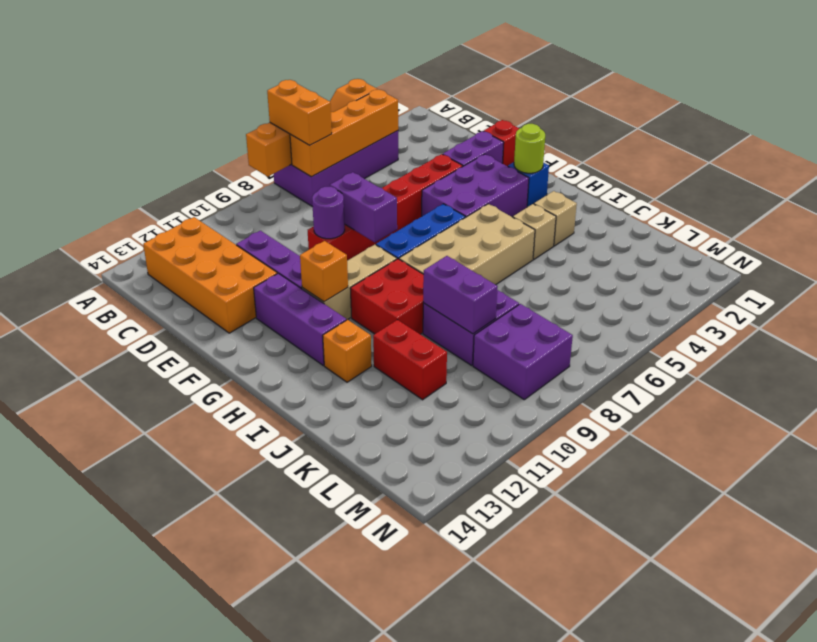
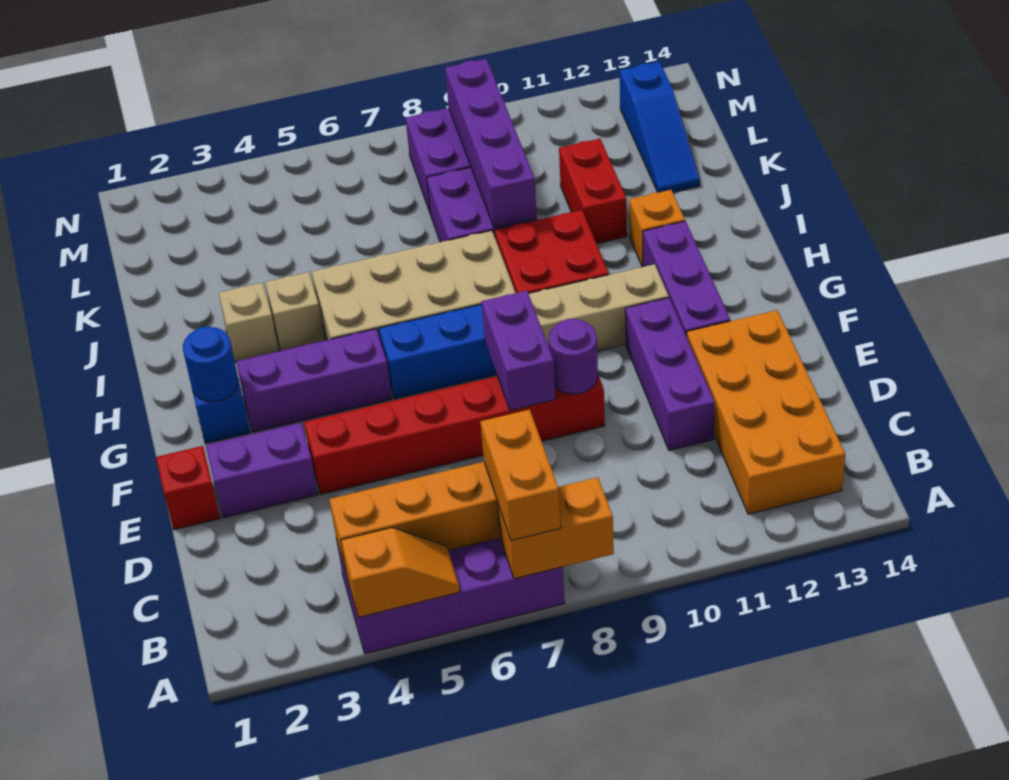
purple brick F3:G5 level 1 -> purple brick G3:G5 level 1
lime round brick G2 level 2 -> blue round brick G2 level 2
orange brick G11 level 2 -> none
purple brick J9:K9 level 2 -> purple brick J9:M9 level 2
none -> blue slope K13:M13 level 1 top M

